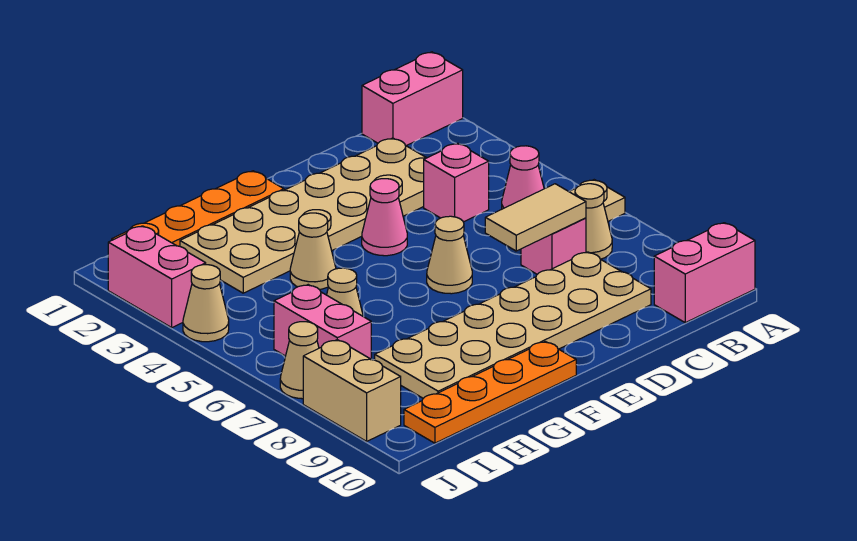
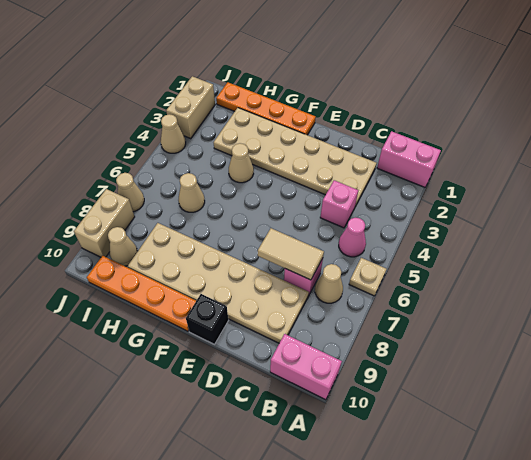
pink cone E4 level 1 -> none
tan cone E6 level 1 -> tan cone I9 level 1
none -> black brick E10 level 1
pink brick I6:I7 level 1 -> none
pink brick J2:J3 level 1 -> tan brick J2:J3 level 1

